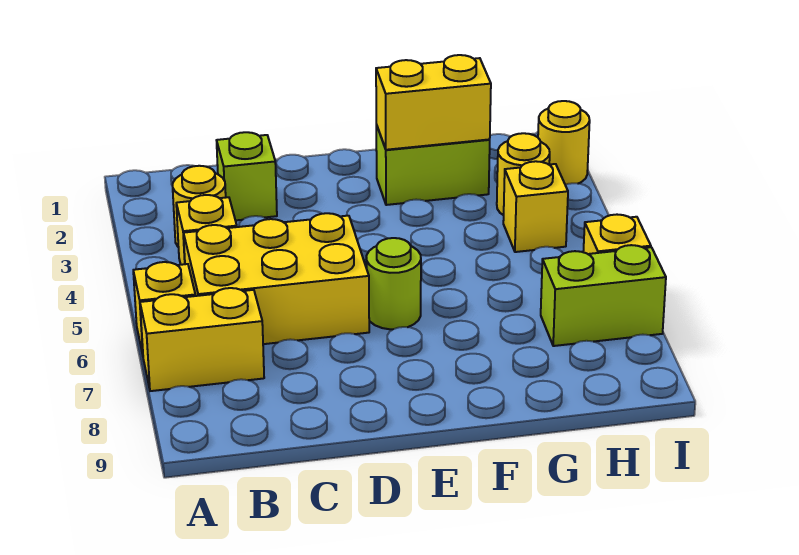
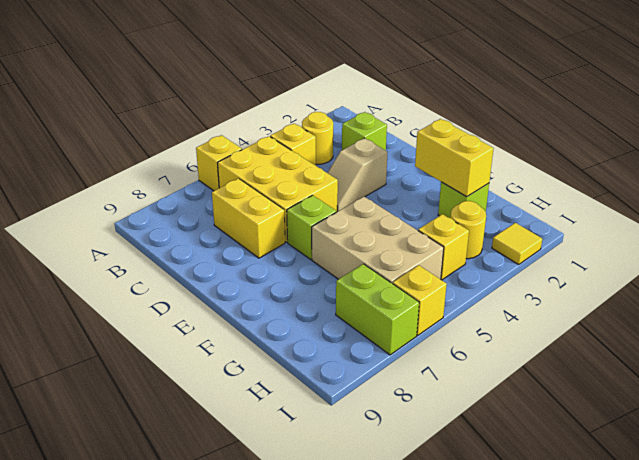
yellow brick A7:B7 level 1 -> yellow brick C7:D7 level 1
none -> tan slope D3:D4 level 1 top 3
lime round brick E6 level 1 -> lime brick E6 level 1
lime brick F2:G2 level 1 -> lime brick G2 level 1
none -> tan brick F5:H6 level 1
yellow round brick I2 level 1 -> yellow tile I2 level 1

